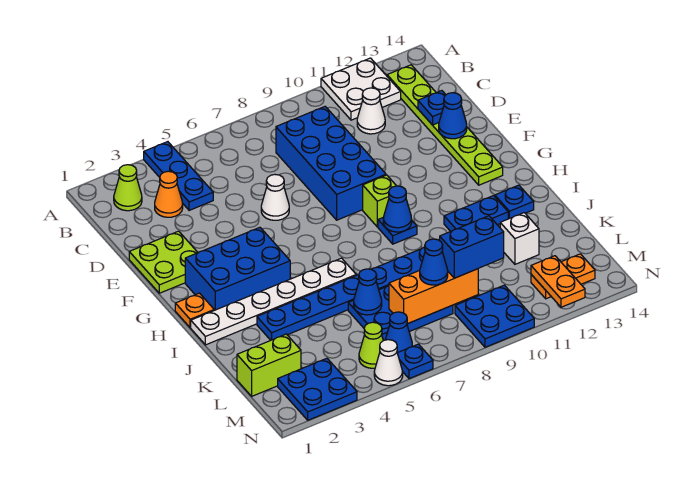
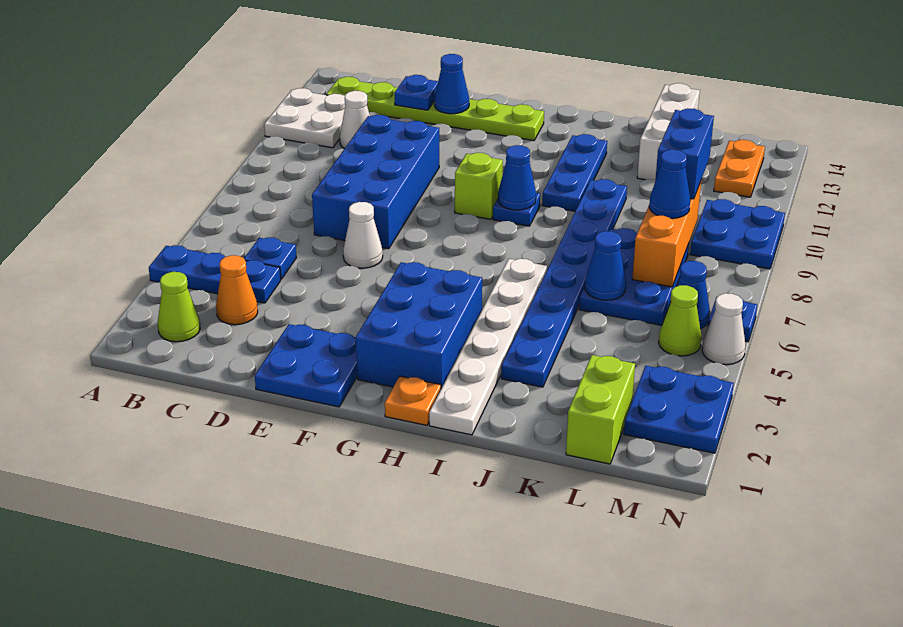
blue brick C8:F9 level 1 -> blue brick D7:E10 level 1
lime plate E1:F2 level 1 -> blue plate E1:F2 level 1
blue plate I11:I12 level 1 -> blue plate I10:I12 level 1
blue plate I13 level 1 -> blue plate C5 level 1
white brick K12 level 1 -> white brick K12:K14 level 1
orange plate M12:N12 level 2 -> none

